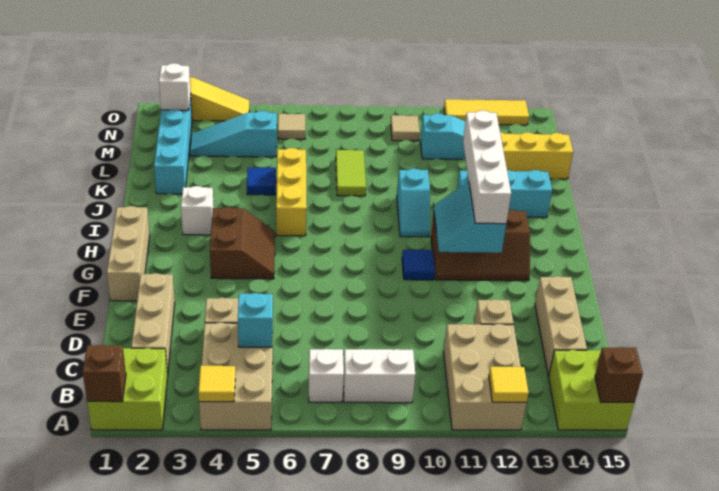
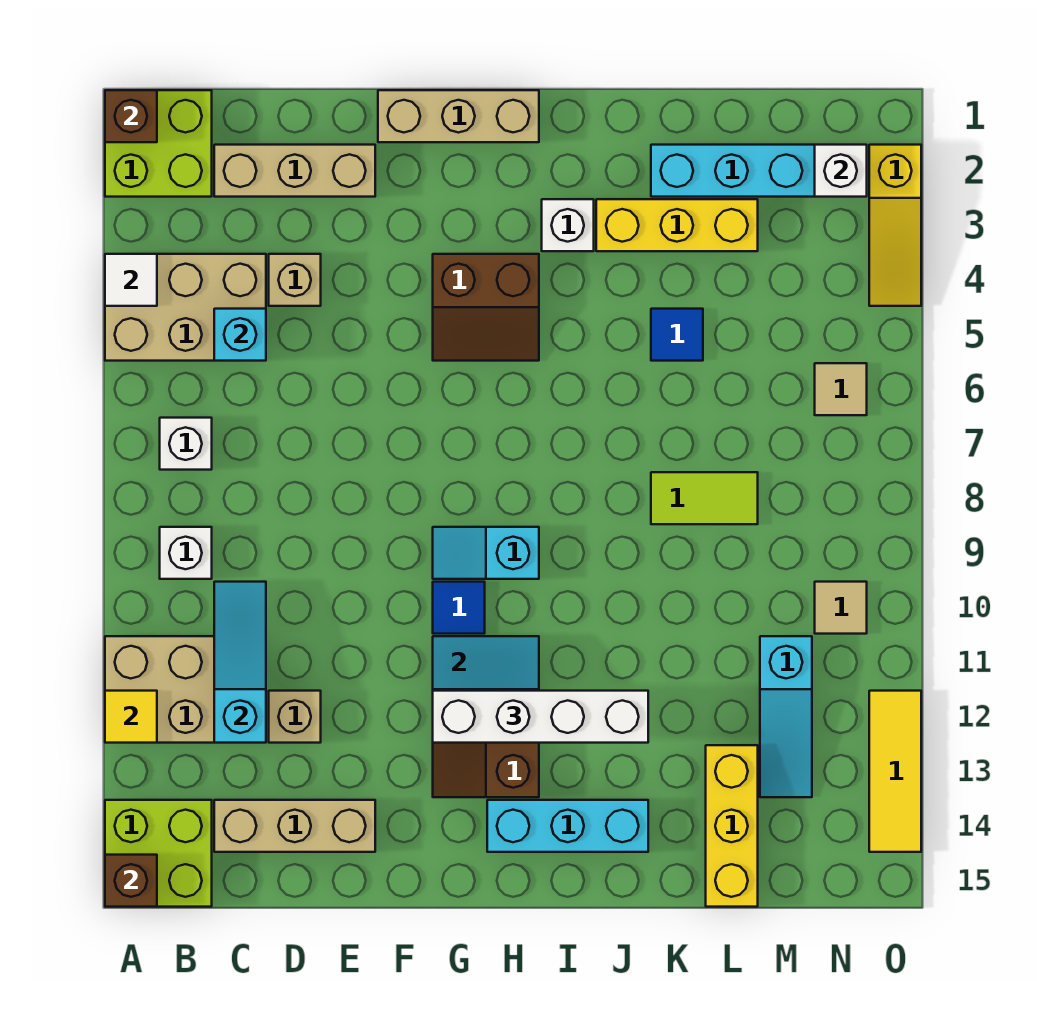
yellow tile A4 level 2 -> white tile A4 level 2
white brick B8:B9 level 1 -> white brick B9 level 1
yellow brick I6:K6 level 1 -> yellow brick J3:L3 level 1
cyan slope I10:J10 level 1 top J -> cyan slope G9:H9 level 1 top H
cyan brick J12:J14 level 1 -> cyan brick H14:J14 level 1
cyan slope M3:M5 level 1 top 5 -> cyan slope C10:C12 level 2 top 12

